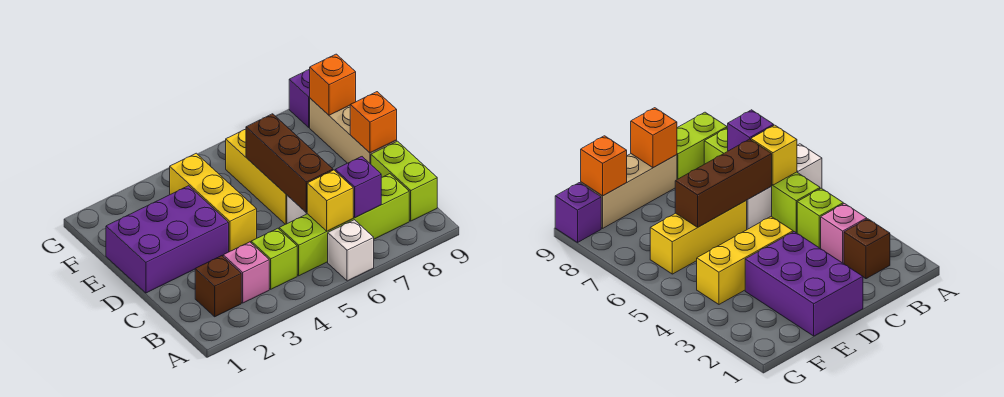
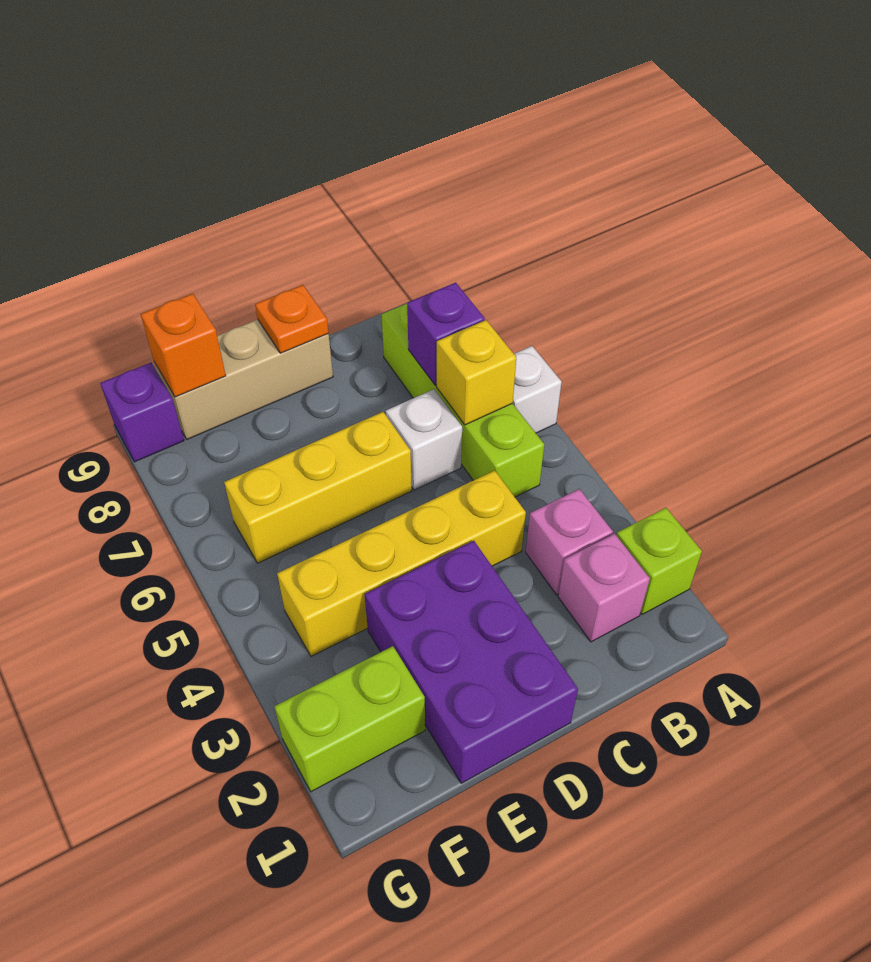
brown brick B2 level 1 -> pink brick B2 level 1
lime brick B4 level 1 -> lime brick A2 level 1
lime brick B9:C9 level 1 -> lime brick F2:G2 level 1
brown brick C6:E6 level 2 -> none
yellow brick D4:F4 level 1 -> yellow brick C4:F4 level 1
orange brick D9 level 2 -> orange plate D9 level 2

